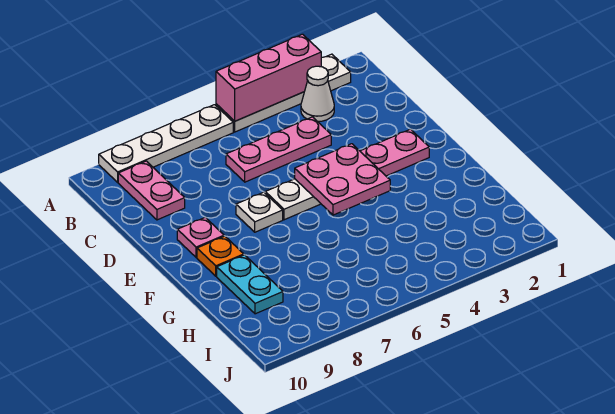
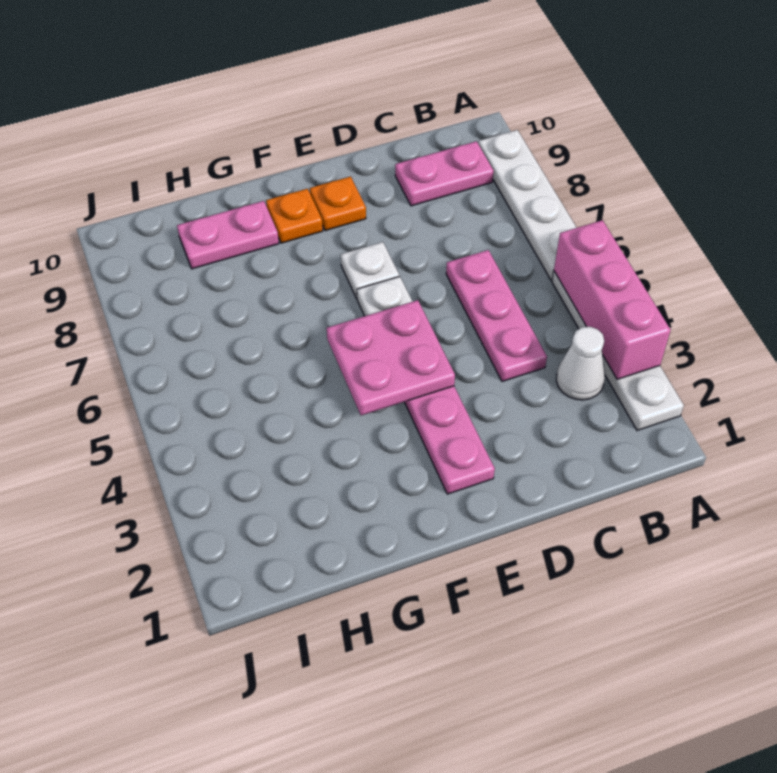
pink plate E9 level 1 -> orange plate E9 level 1
cyan plate G9:H9 level 1 -> pink plate G9:H9 level 1

